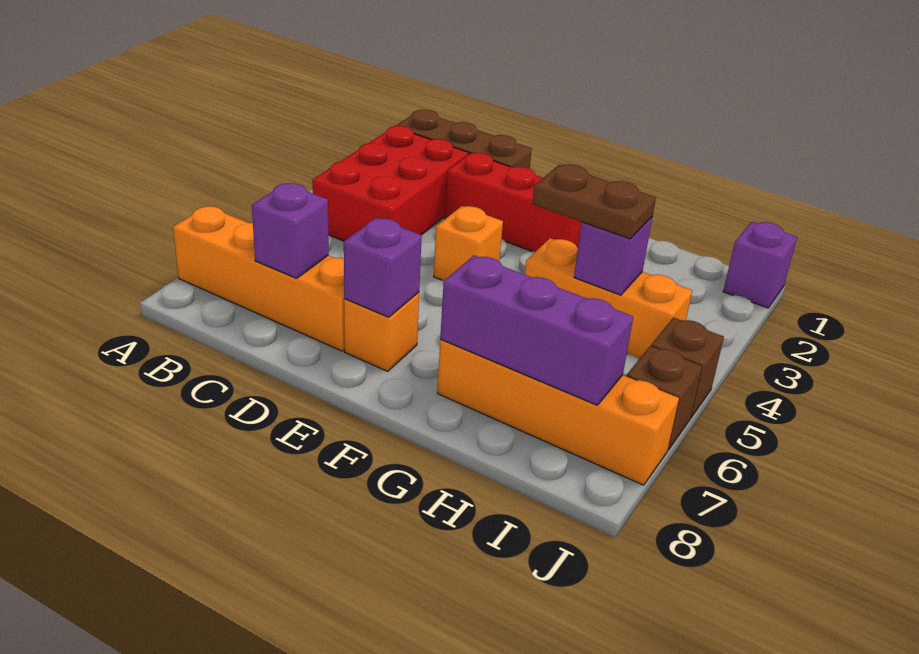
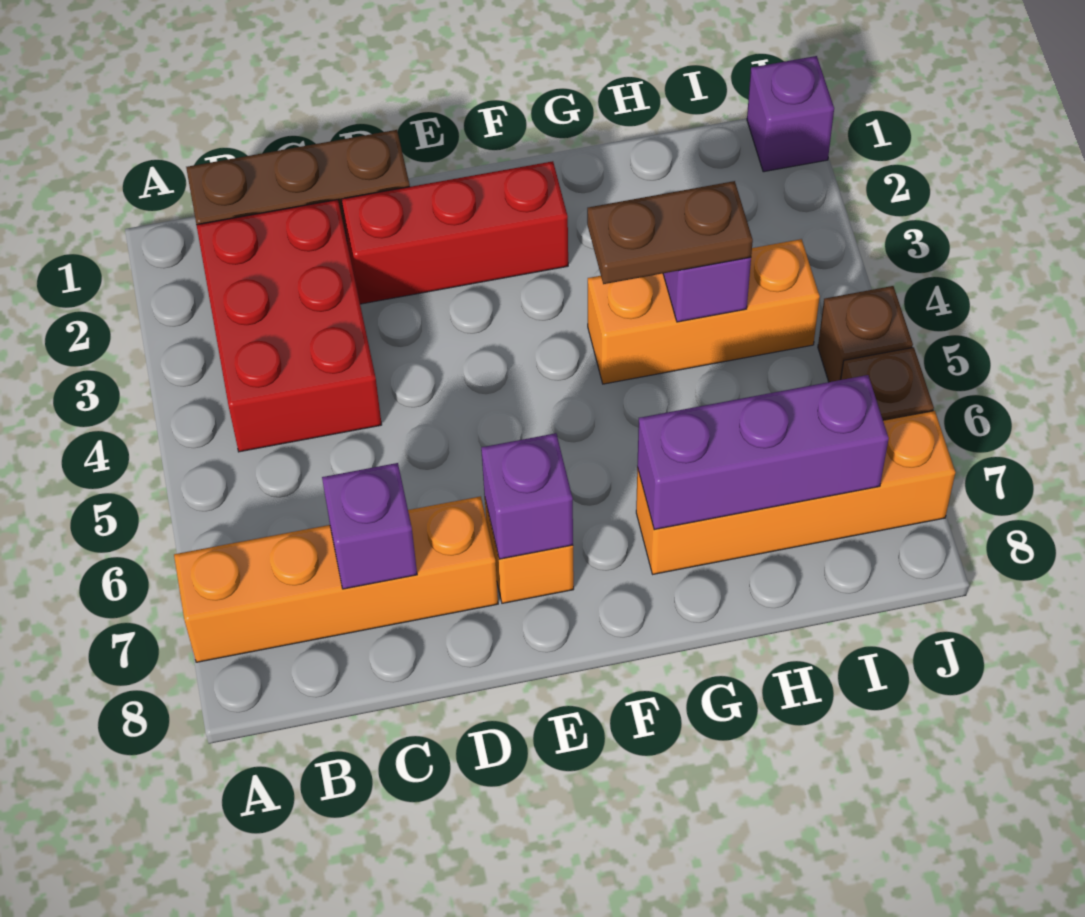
orange brick E4 level 1 -> none

